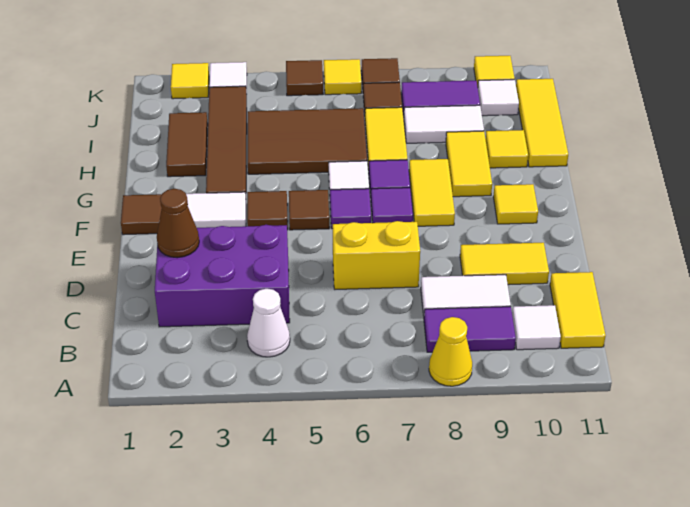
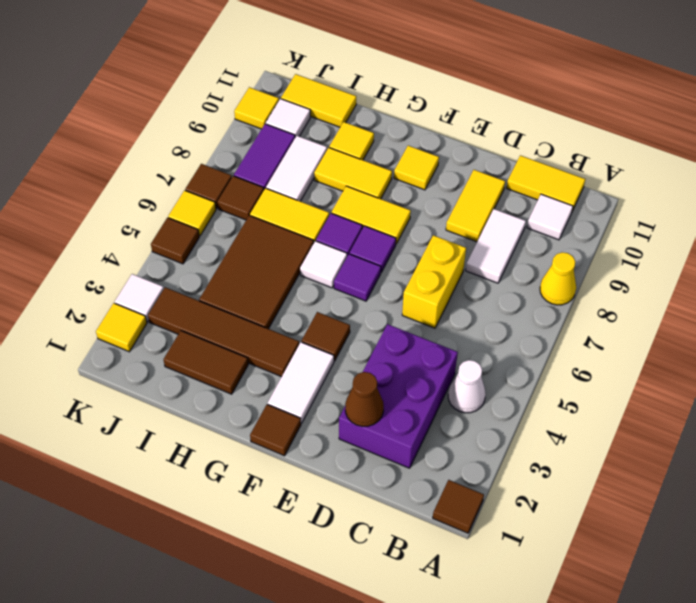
purple tile B8:B9 level 1 -> none
brown tile F5 level 1 -> brown tile A1 level 1
yellow tile H11:J11 level 1 -> yellow tile I11:J11 level 1

